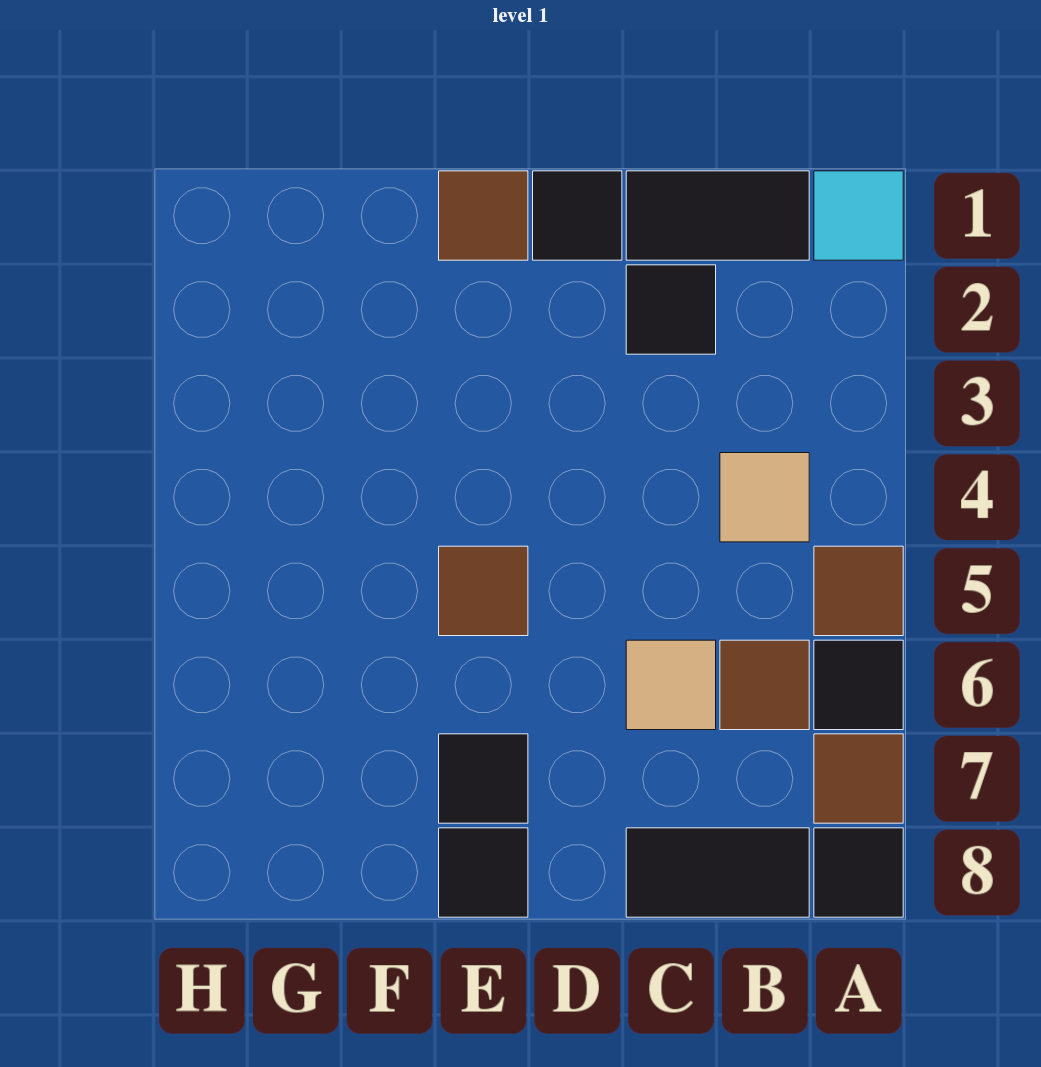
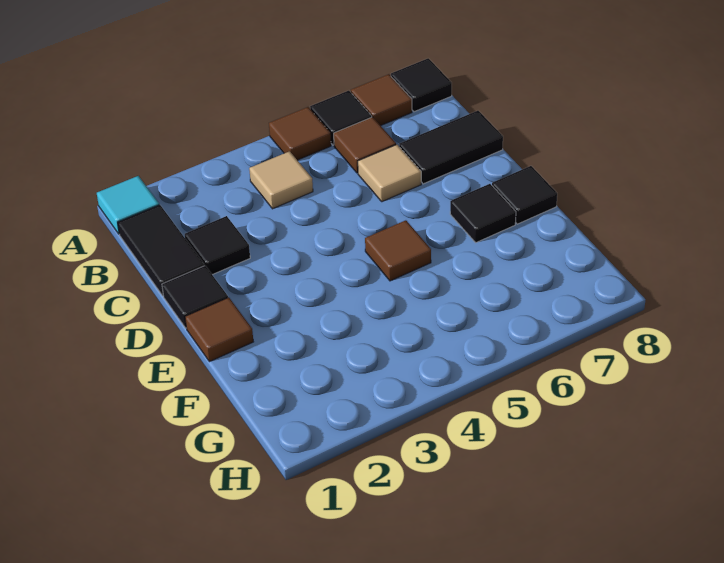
black tile B8:C8 level 1 -> black tile C7:C8 level 1

